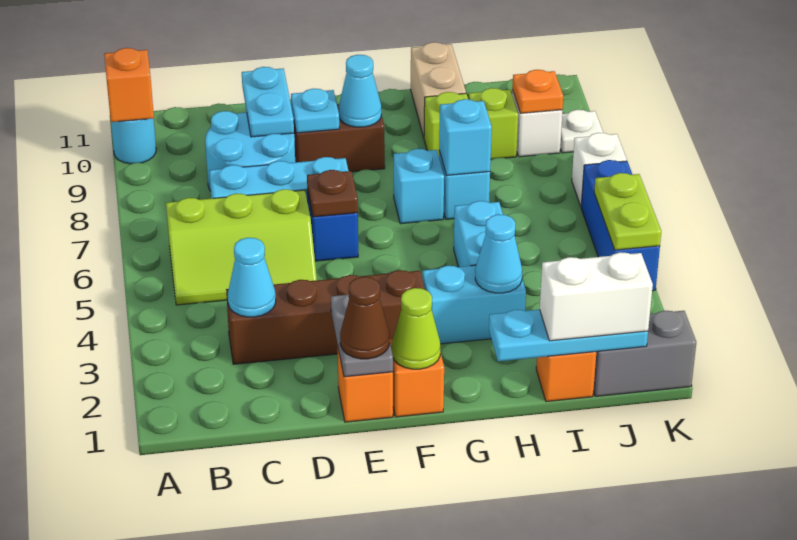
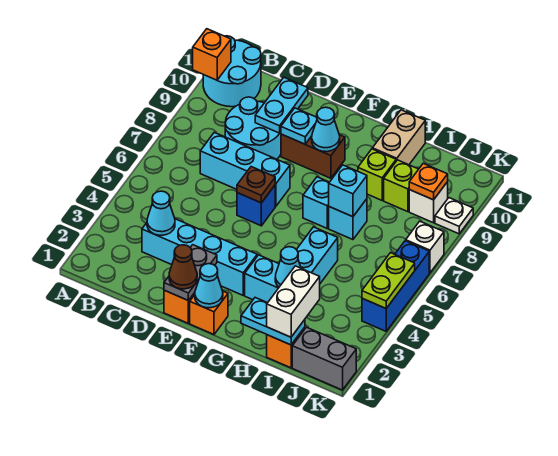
cyan round brick A10 level 1 -> cyan round brick A10:B11 level 1
lime slope B5:D6 level 1 top 6 -> none
brown brick C3:F3 level 1 -> cyan brick C3:F3 level 1
lime cone F1 level 2 -> cyan cone F1 level 2
cyan plate H1:J1 level 2 -> cyan plate H1:I1 level 2
white brick I1:J1 level 3 -> white brick I1:I2 level 3

